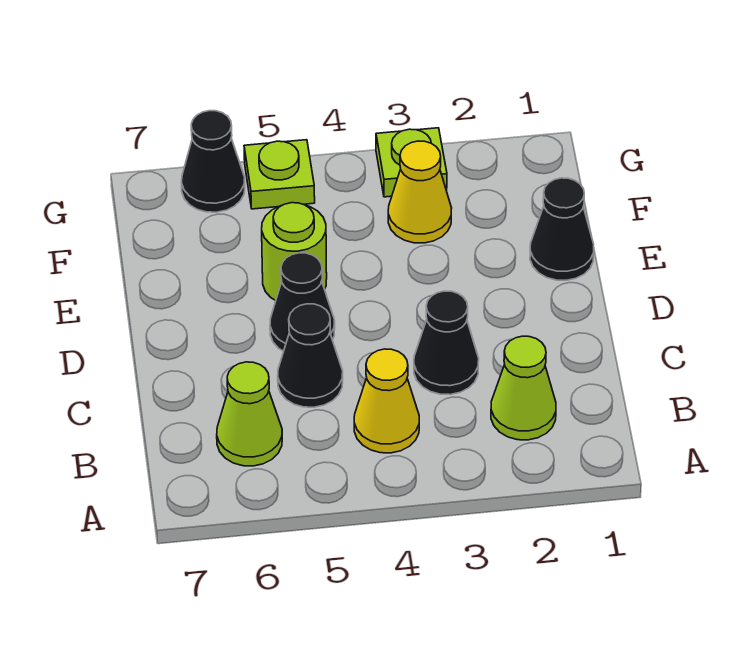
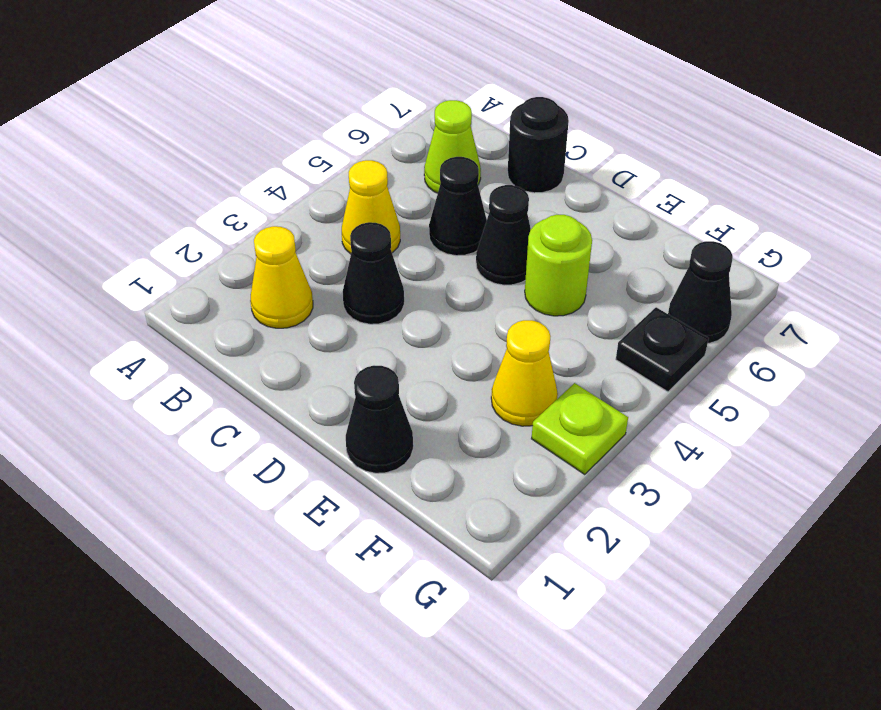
lime cone B2 level 1 -> yellow cone B2 level 1
none -> black round brick C7 level 1
lime plate G5 level 1 -> black plate G5 level 1

